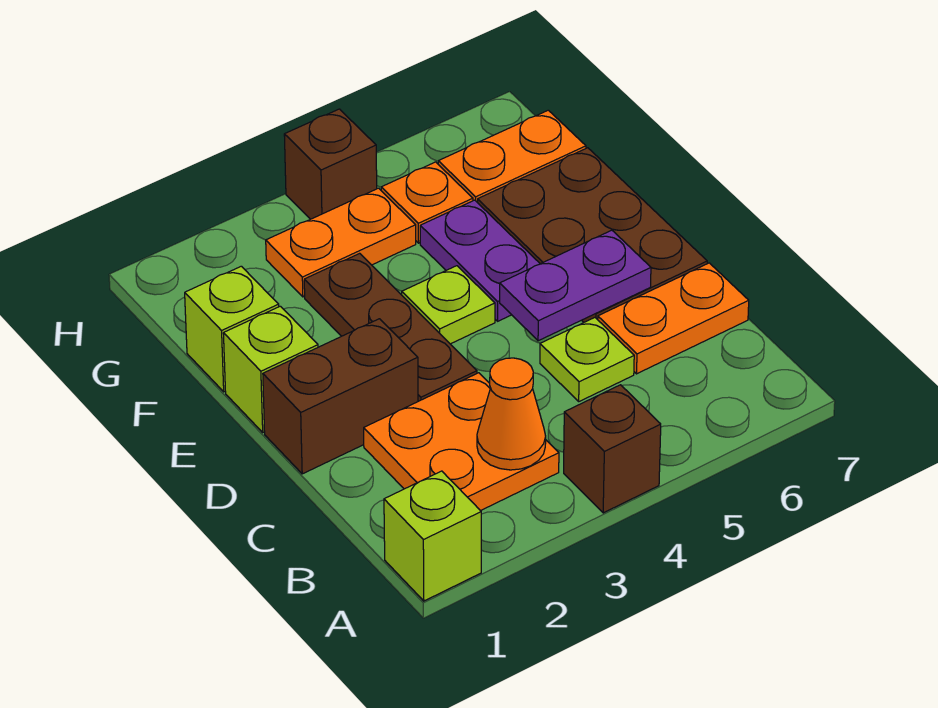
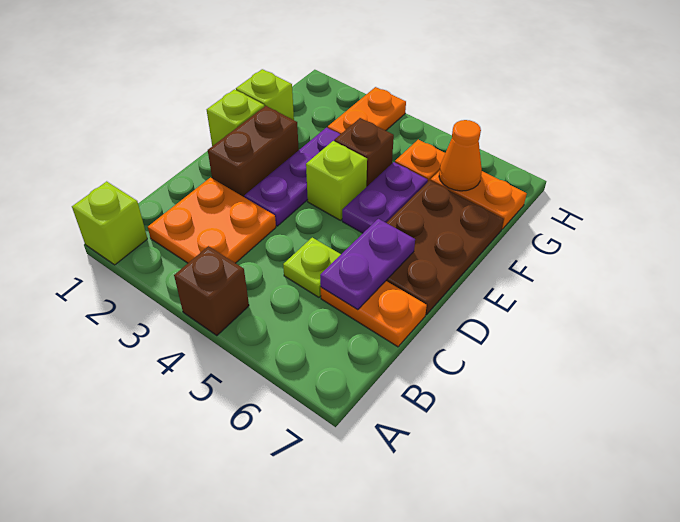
orange cone B3 level 2 -> orange cone G6 level 2
brown brick D1:D2 level 1 -> brown brick D2:E2 level 1
brown plate D3:F3 level 1 -> purple plate D3:F3 level 1
purple plate D5:D6 level 2 -> purple plate C6:D6 level 2
lime plate E4 level 1 -> lime brick E4 level 1
orange plate G3:G4 level 1 -> orange plate G3:H3 level 1
brown brick H4 level 1 -> brown brick F4 level 1

